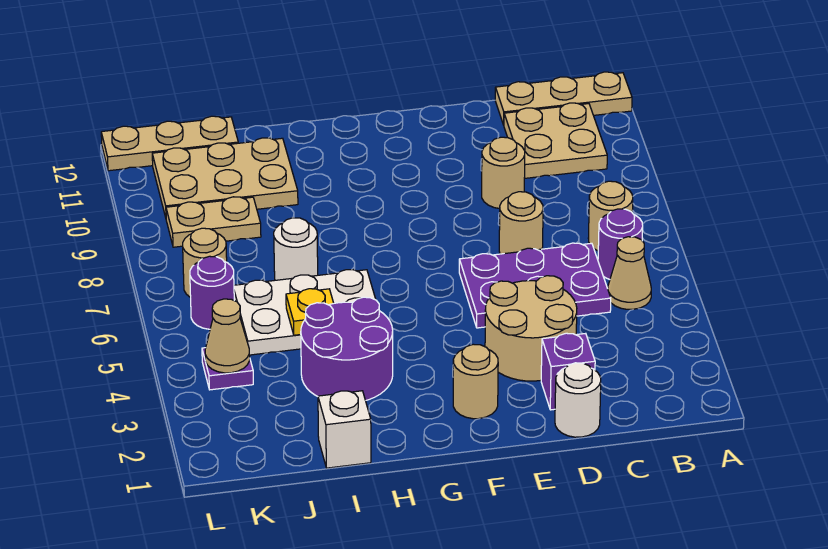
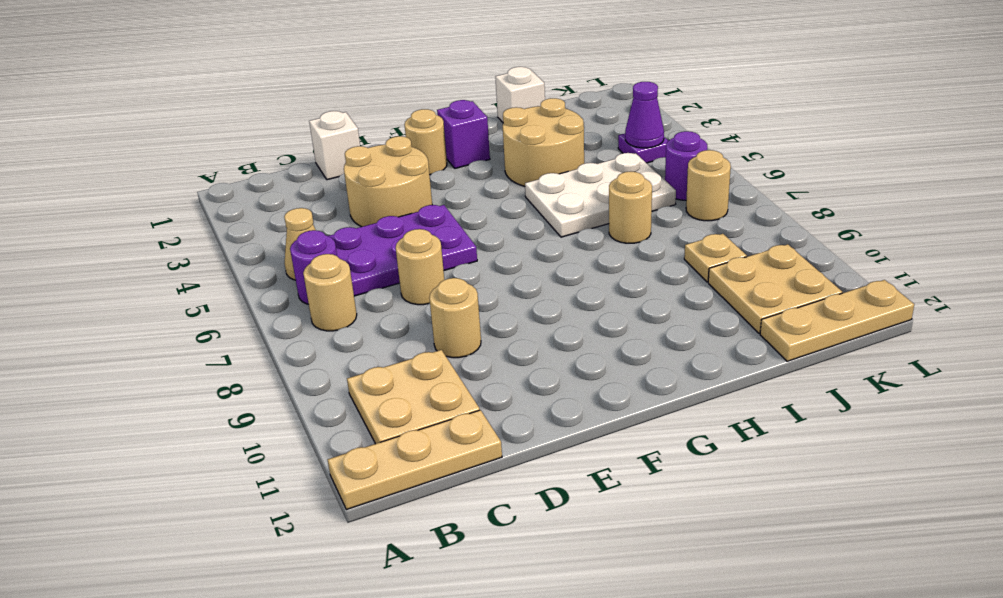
white round brick D1 level 1 -> white brick D1 level 1
purple brick D2 level 1 -> purple brick G2 level 1
purple round brick H3:I4 level 1 -> tan round brick H3:I4 level 1
yellow plate I5 level 2 -> none
white round brick I7 level 1 -> tan round brick I7 level 1
tan plate I10:K11 level 1 -> tan plate J10:K11 level 1
tan plate J9:K9 level 1 -> tan plate J9 level 1
tan cone K4 level 2 -> purple cone K4 level 2

